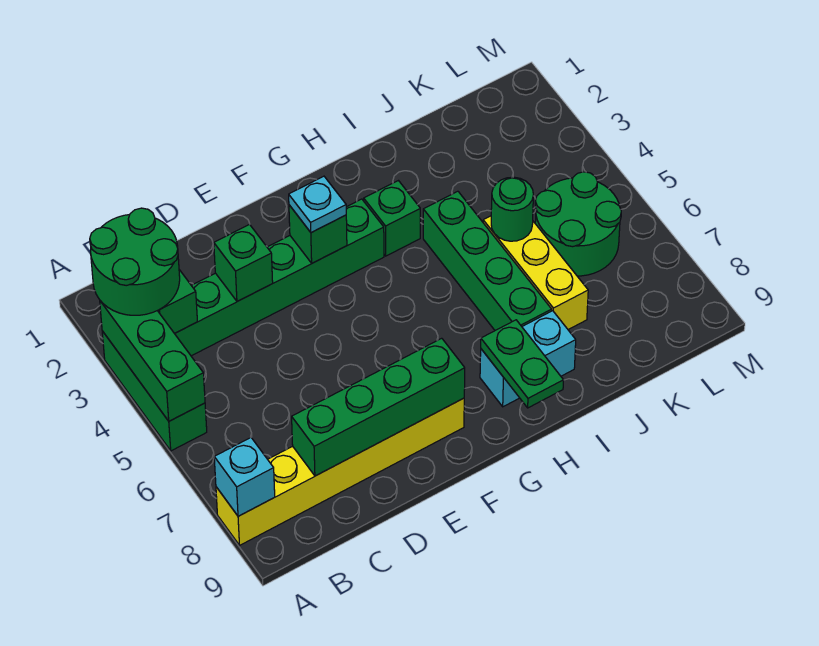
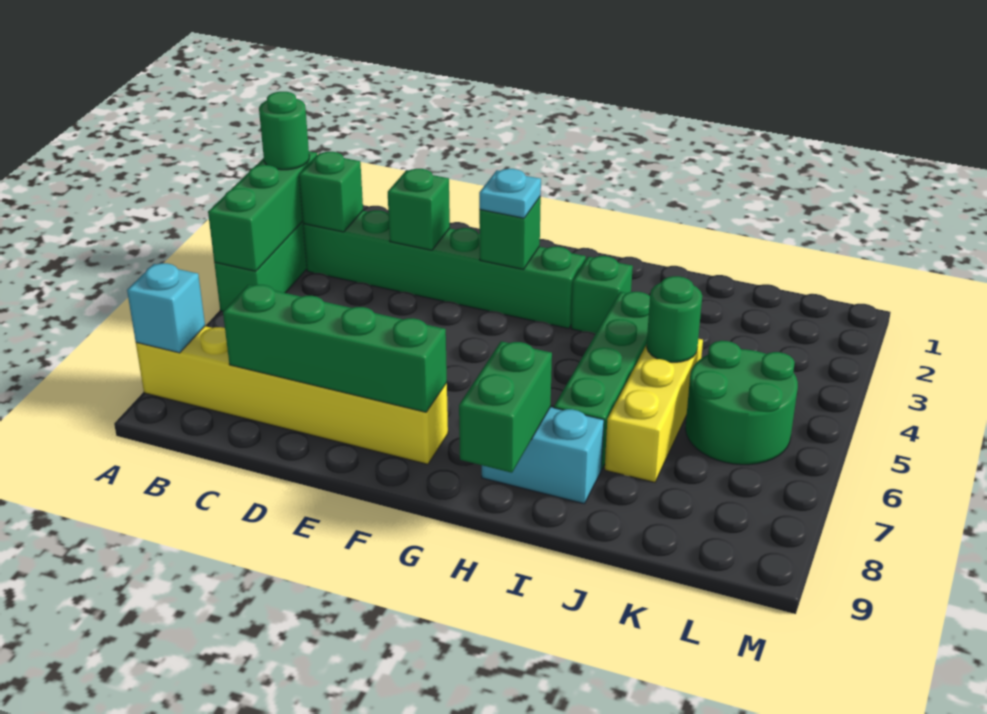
green round brick A2:B3 level 3 -> green round brick A3 level 3
green plate H8:H9 level 2 -> green brick H8:H9 level 2

